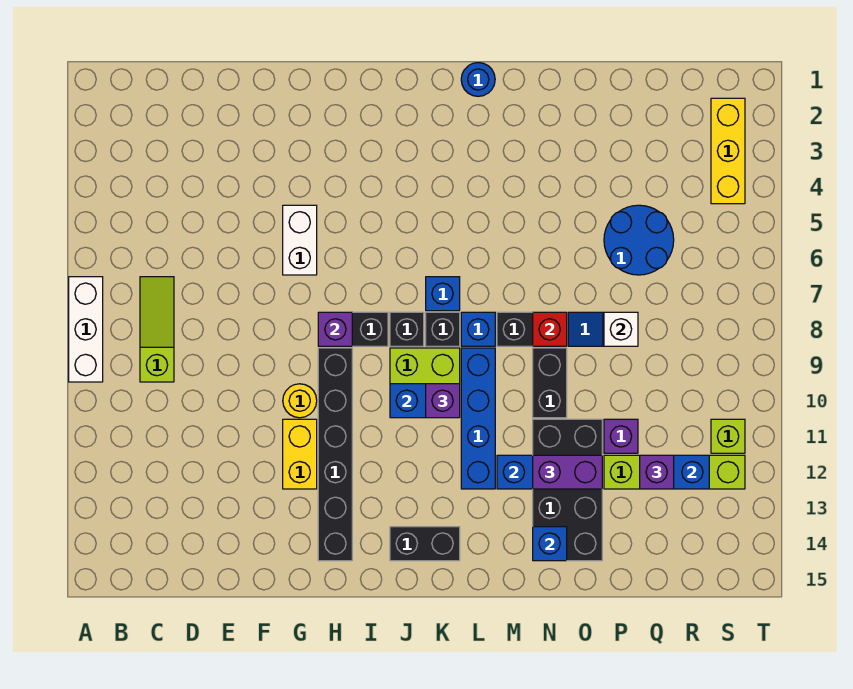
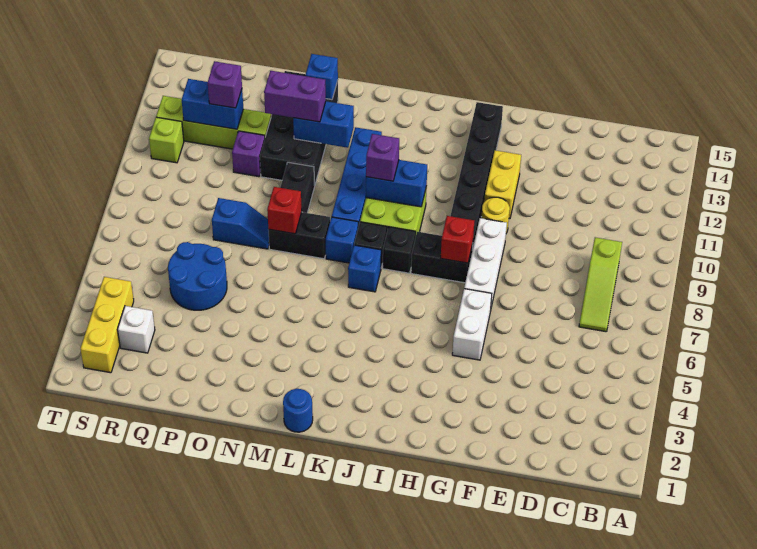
white brick A7:A9 level 1 -> white brick G7:G9 level 1
purple brick H8 level 2 -> red brick H8 level 2
black brick J14:K14 level 1 -> none
white brick P8 level 2 -> white brick R3 level 1

